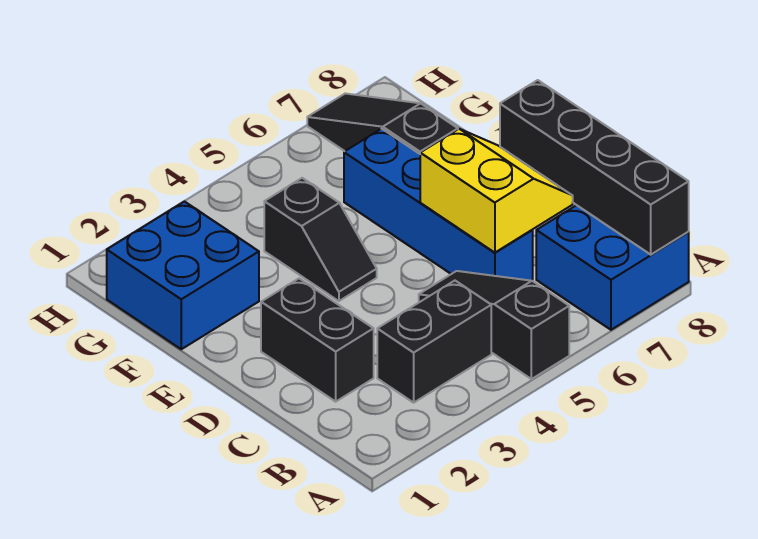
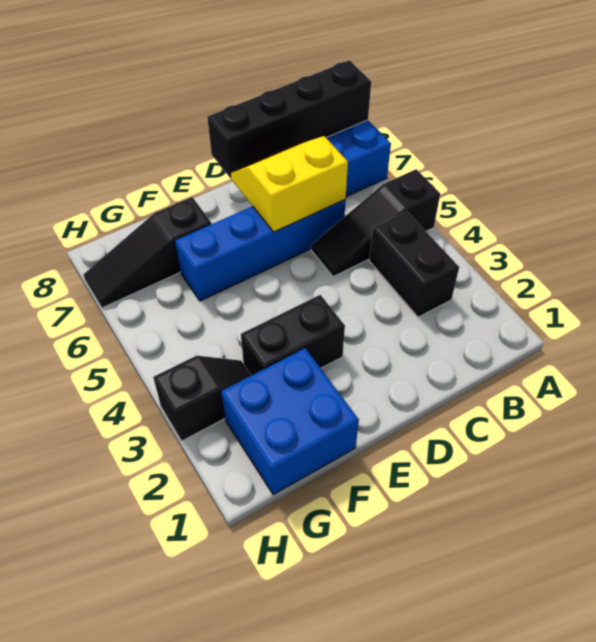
black brick C2:D2 level 1 -> black brick E3:F3 level 1
black slope E4:F4 level 1 top F -> black slope G3:H3 level 1 top H

